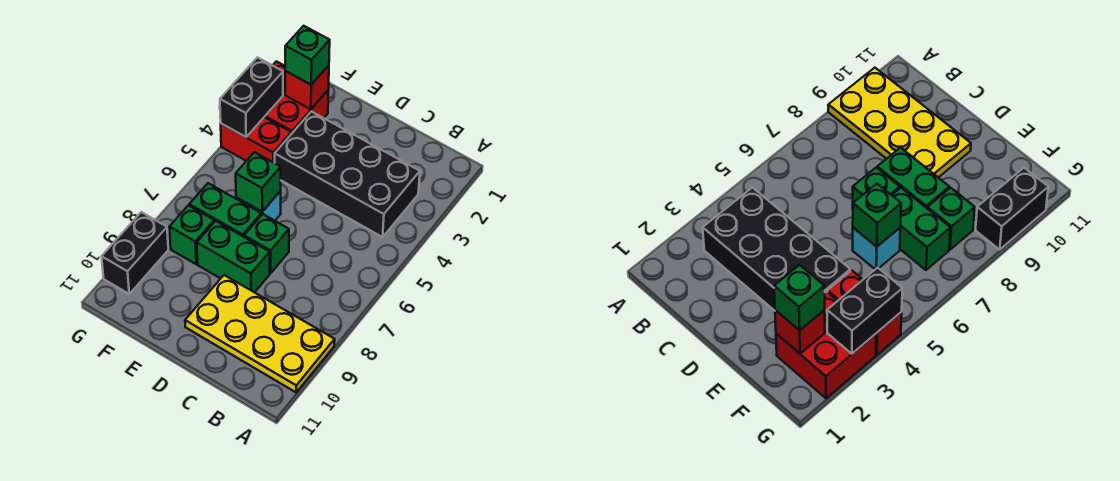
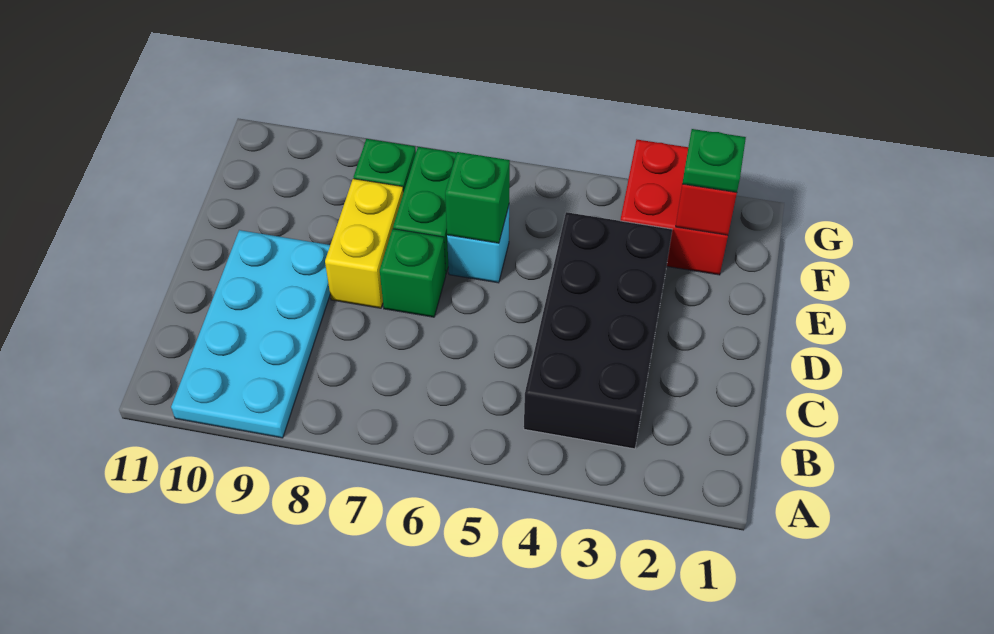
yellow plate A9:D10 level 1 -> cyan plate A9:D10 level 1
green brick D8:E8 level 1 -> yellow brick D8:E8 level 1
green brick F2 level 3 -> green plate F2 level 3
red brick F4:G4 level 1 -> none
black brick G3:G4 level 2 -> none
black brick G9:G10 level 1 -> none

